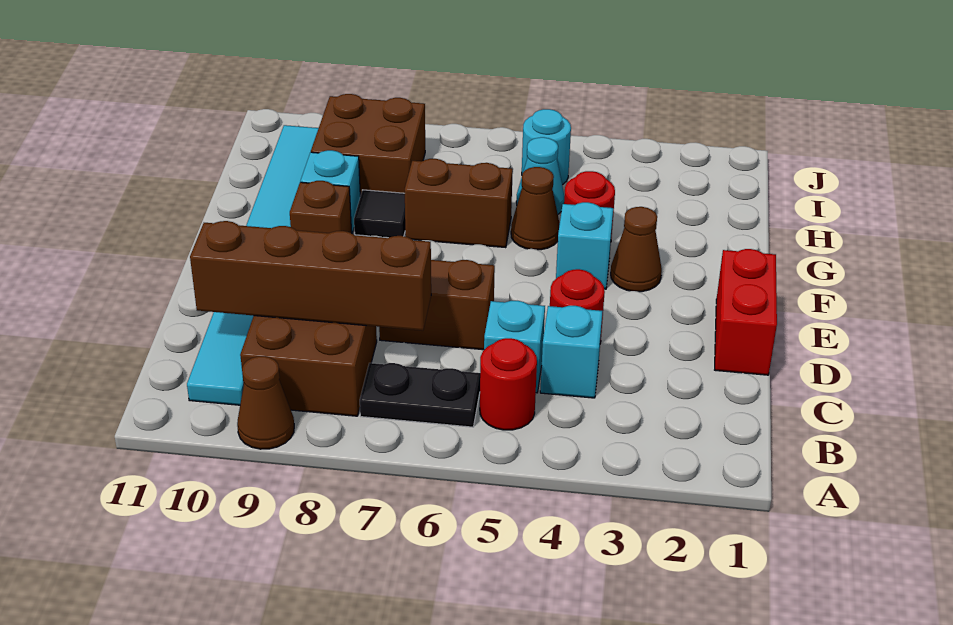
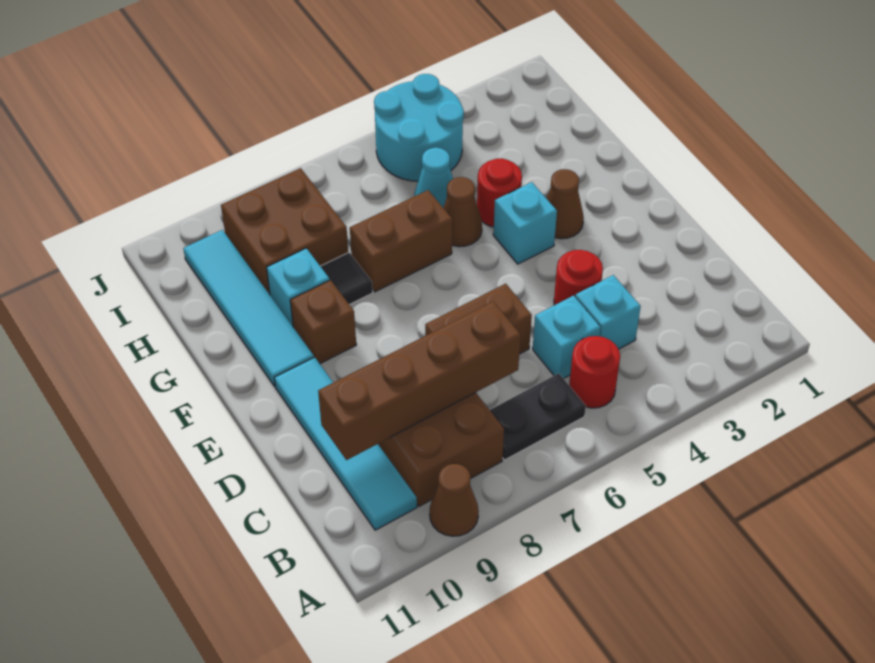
red brick D1:E1 level 1 -> none
cyan round brick I5 level 1 -> cyan round brick I4:J5 level 1

